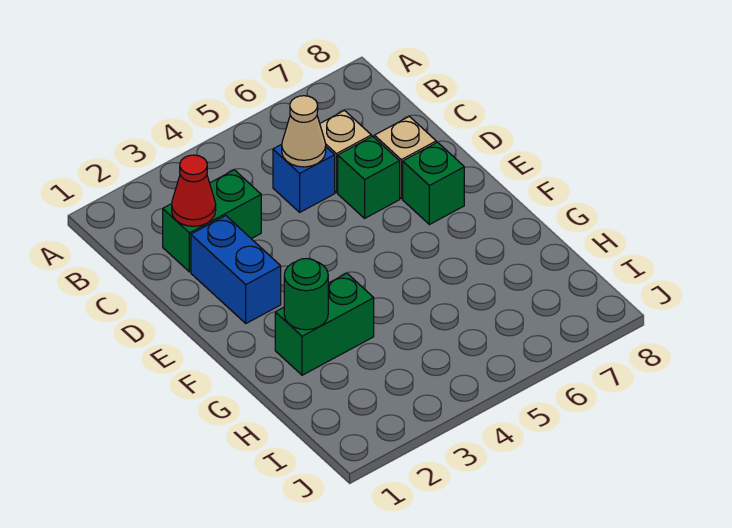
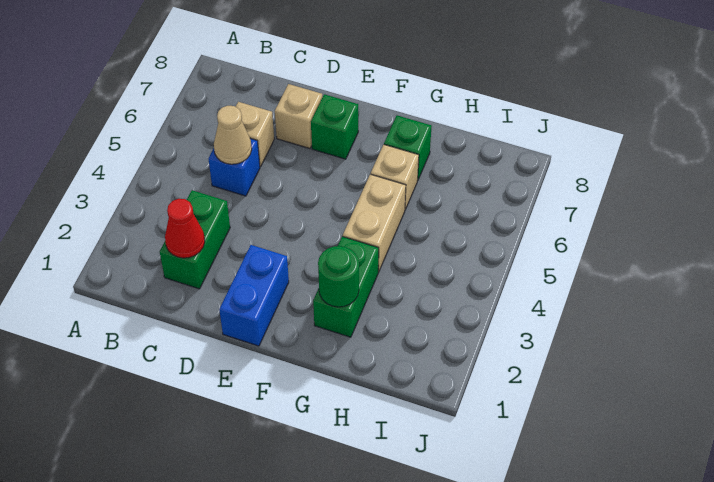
blue brick D2:E2 level 1 -> blue brick E1:E2 level 1
green brick D6 level 1 -> green brick G7 level 1
none -> tan brick G4:G5 level 1
none -> tan brick G6 level 1

